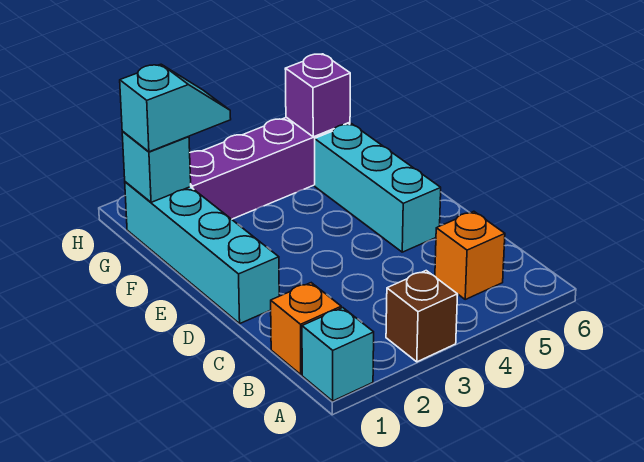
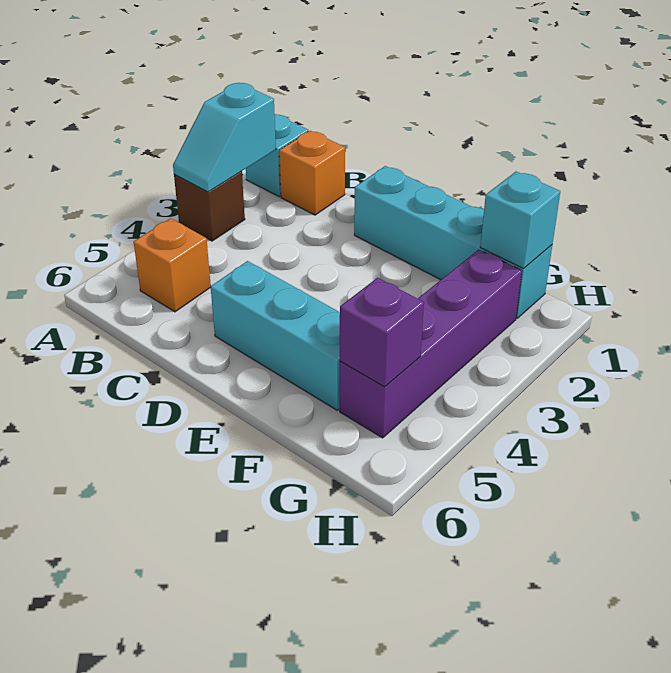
cyan slope G1:G2 level 3 top 1 -> cyan slope A2:A3 level 2 top 2

